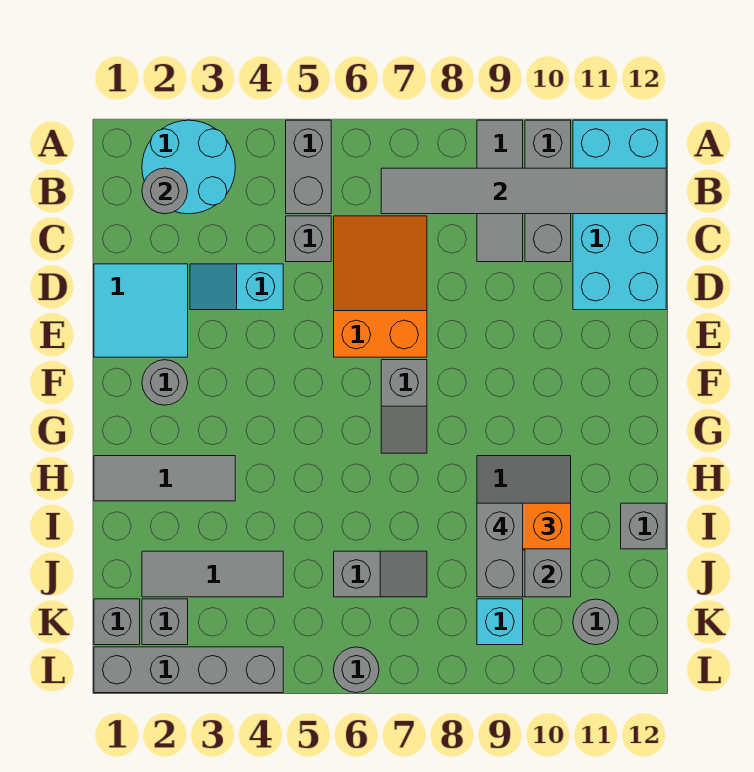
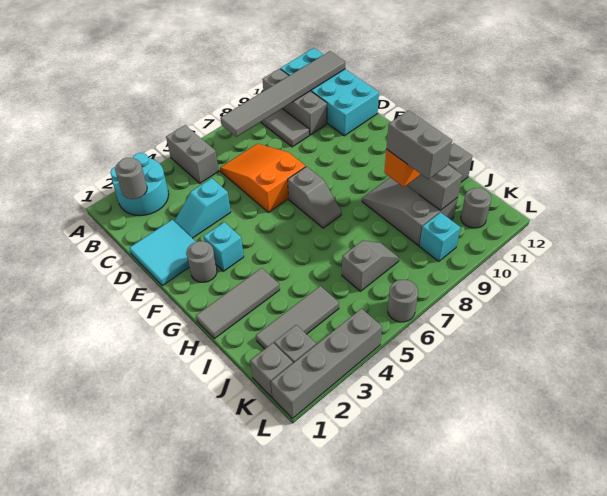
grey brick C5 level 1 -> none
none -> cyan brick F3 level 1

